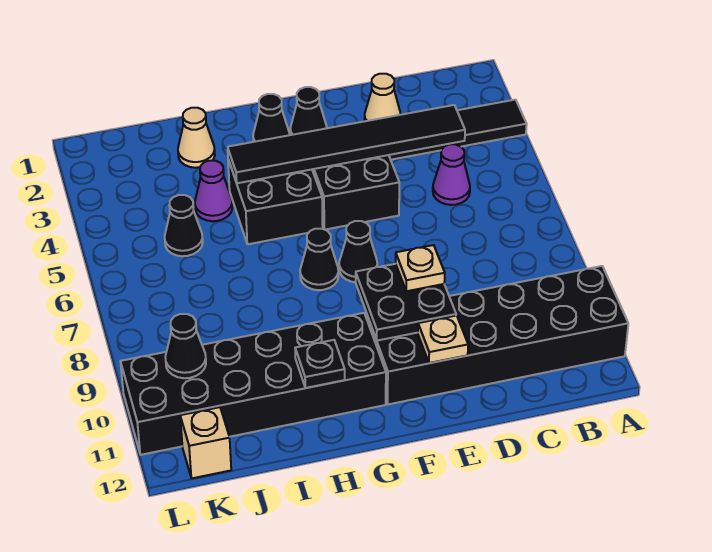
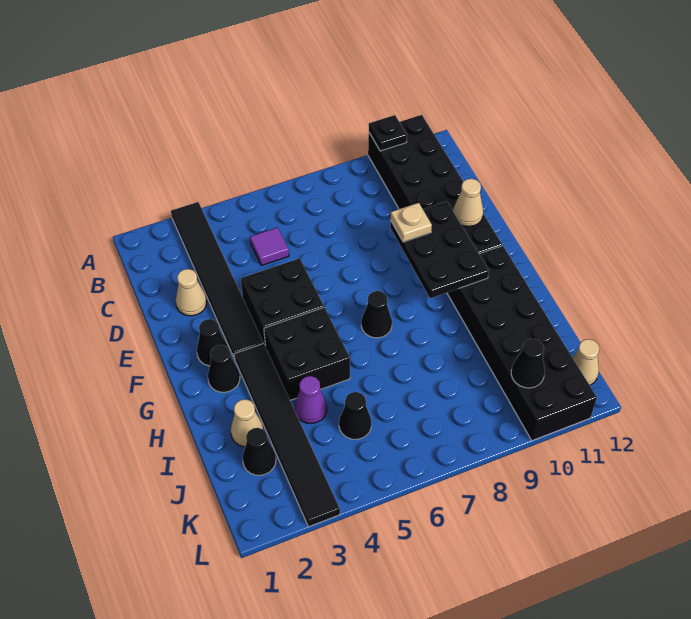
black tile C4:H4 level 2 -> black tile G3:L3 level 1
purple cone C5 level 1 -> purple tile C5 level 1
black plate E9:F10 level 2 -> black plate E9:G10 level 2
tan plate E11 level 2 -> tan cone E11 level 2
black cone F7 level 1 -> black cone J2 level 1
black plate H11 level 2 -> black plate A10 level 2
tan brick K12 level 1 -> tan cone K12 level 1

